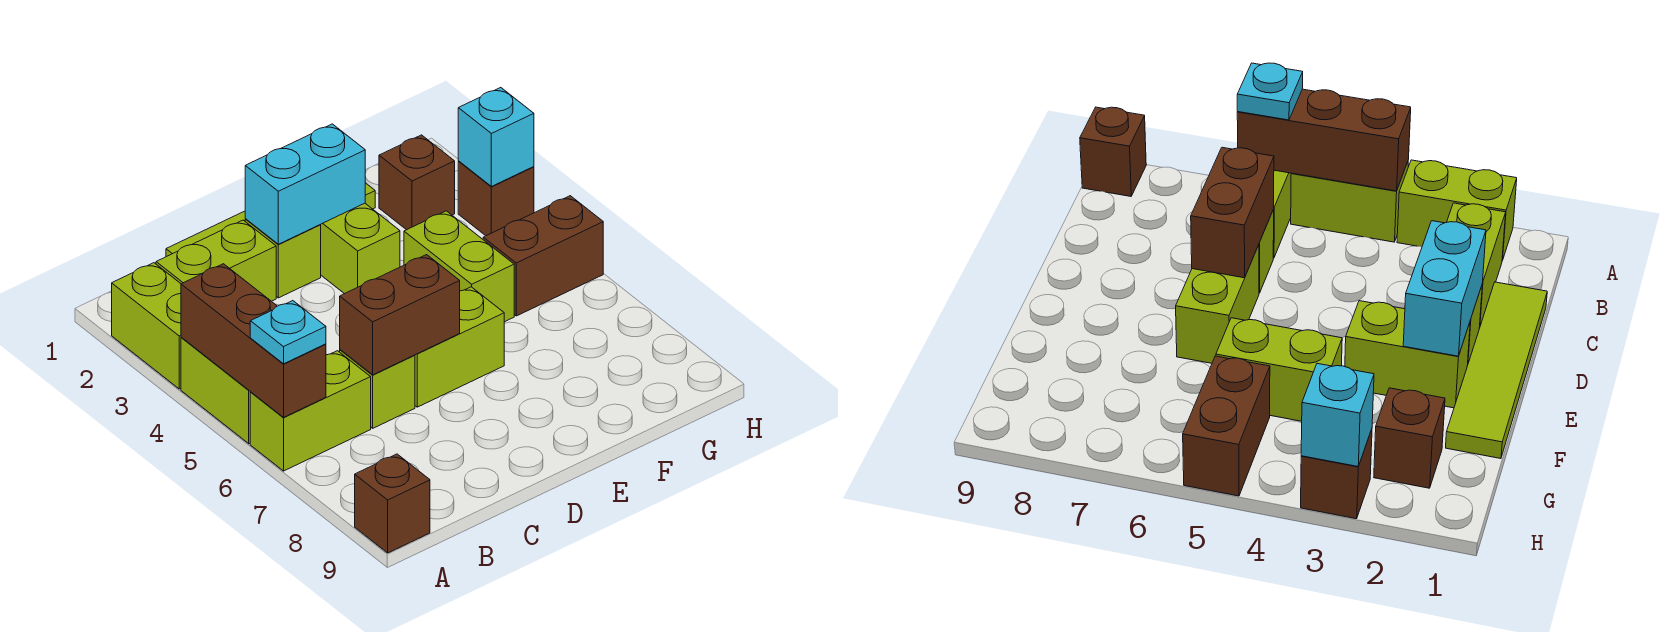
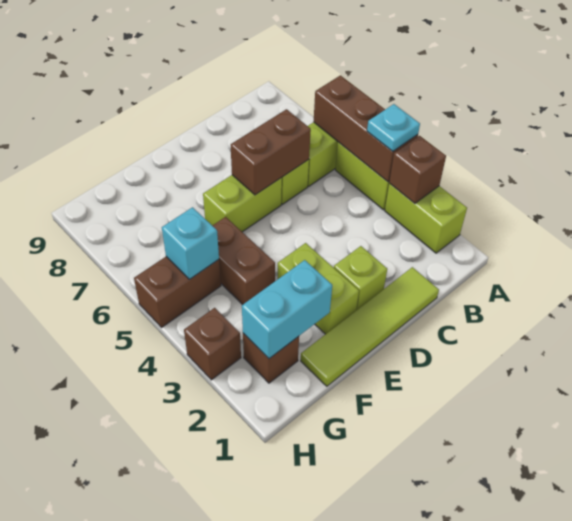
cyan plate A6 level 3 -> cyan plate A4 level 3
brown brick A9 level 1 -> brown brick A3 level 2
lime brick B2:C2 level 1 -> none
cyan brick D2:E2 level 2 -> cyan brick F2:G2 level 2
lime brick F4:F5 level 1 -> brown brick F4:F5 level 1
cyan brick H3 level 2 -> cyan brick G5 level 2

